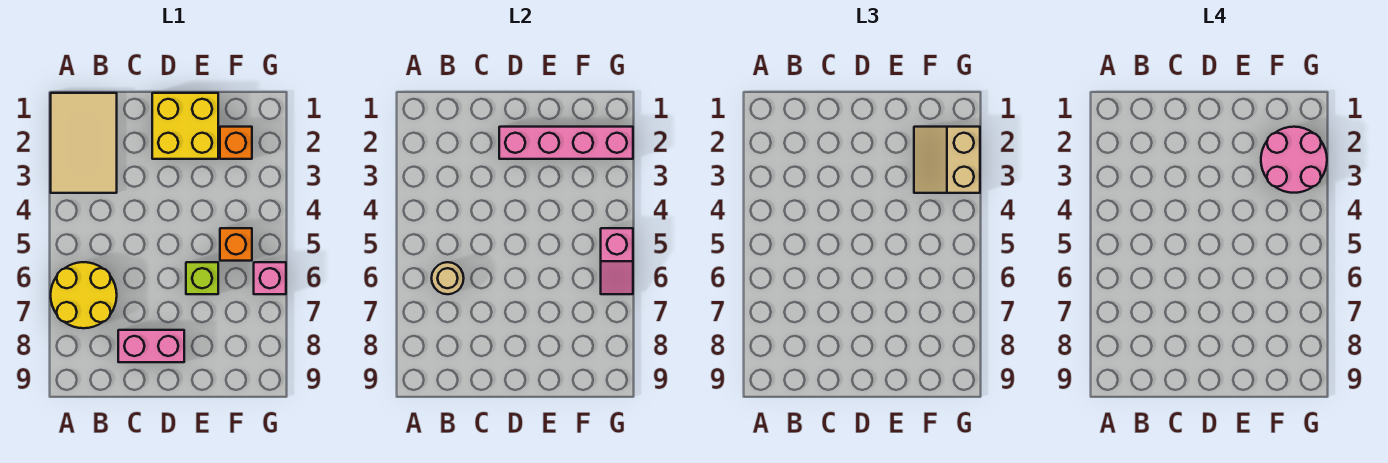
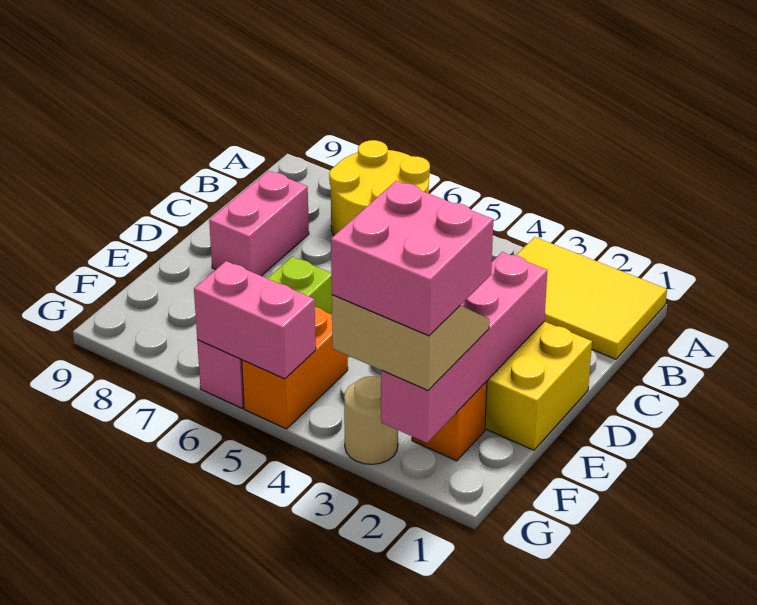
tan tile A1:B3 level 1 -> yellow tile A1:B3 level 1
tan round brick B6 level 2 -> tan round brick G3 level 1
pink round brick F2:G3 level 4 -> pink brick F2:G3 level 4
orange brick F5 level 1 -> orange brick F5:G5 level 1
pink slope G5:G6 level 2 top 5 -> pink brick G5:G6 level 2

